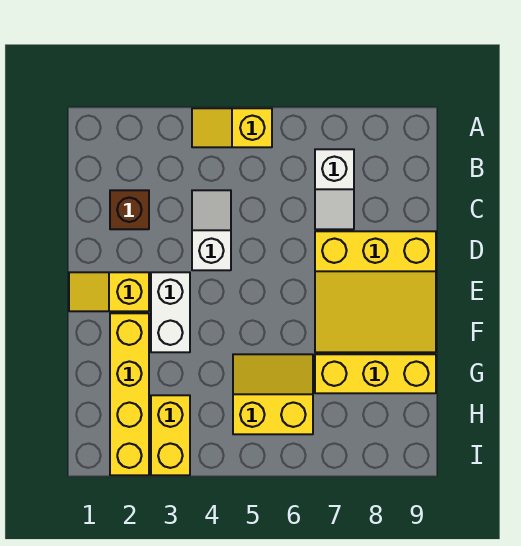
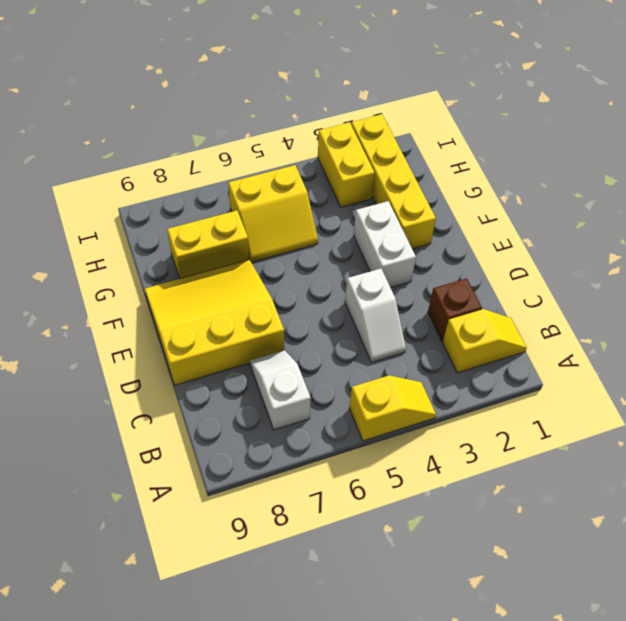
yellow slope E1:E2 level 1 top 2 -> yellow slope B1:B2 level 1 top 2
yellow brick G7:G9 level 1 -> yellow brick G7:G8 level 1

